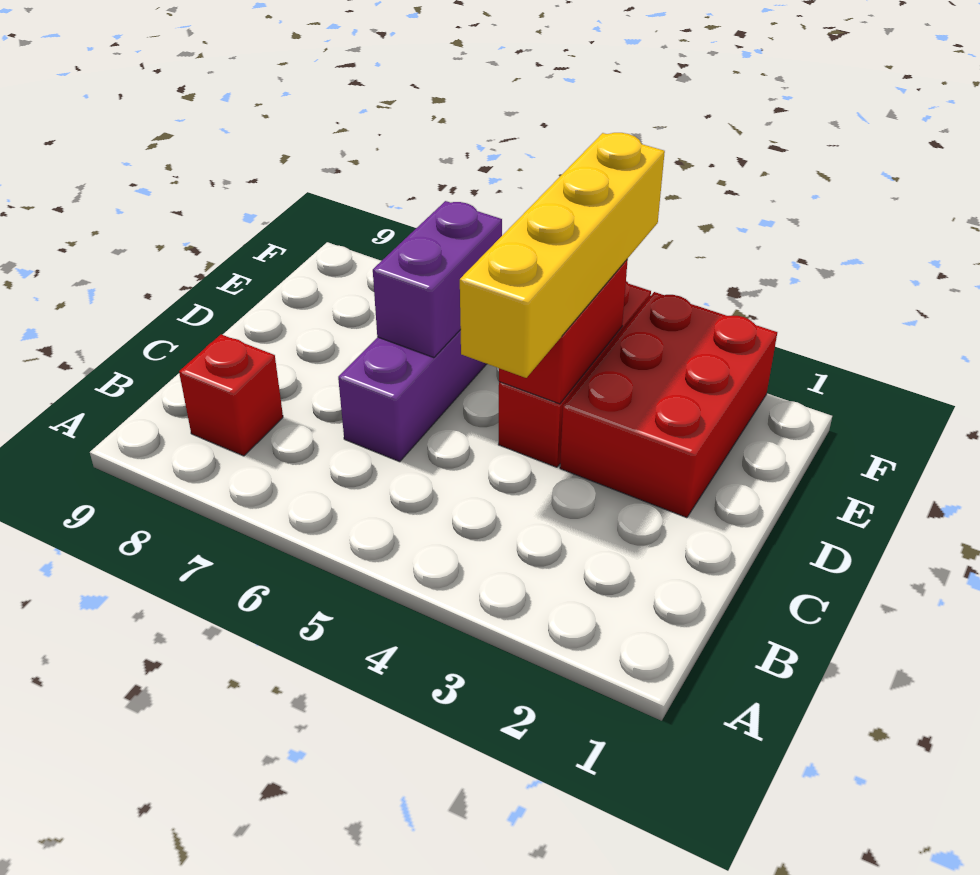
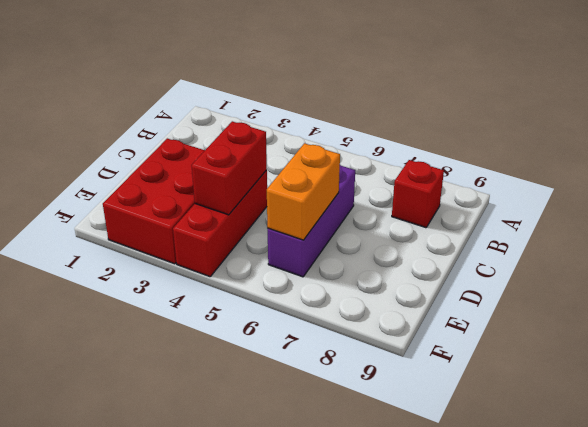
yellow brick C4:F4 level 3 -> none
purple brick D6:E6 level 2 -> orange brick D6:E6 level 2

